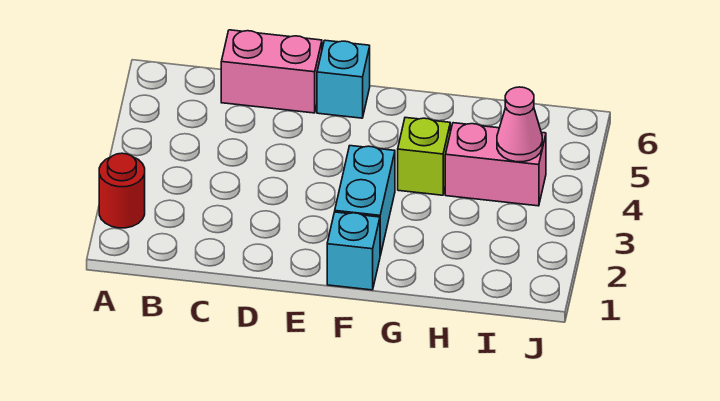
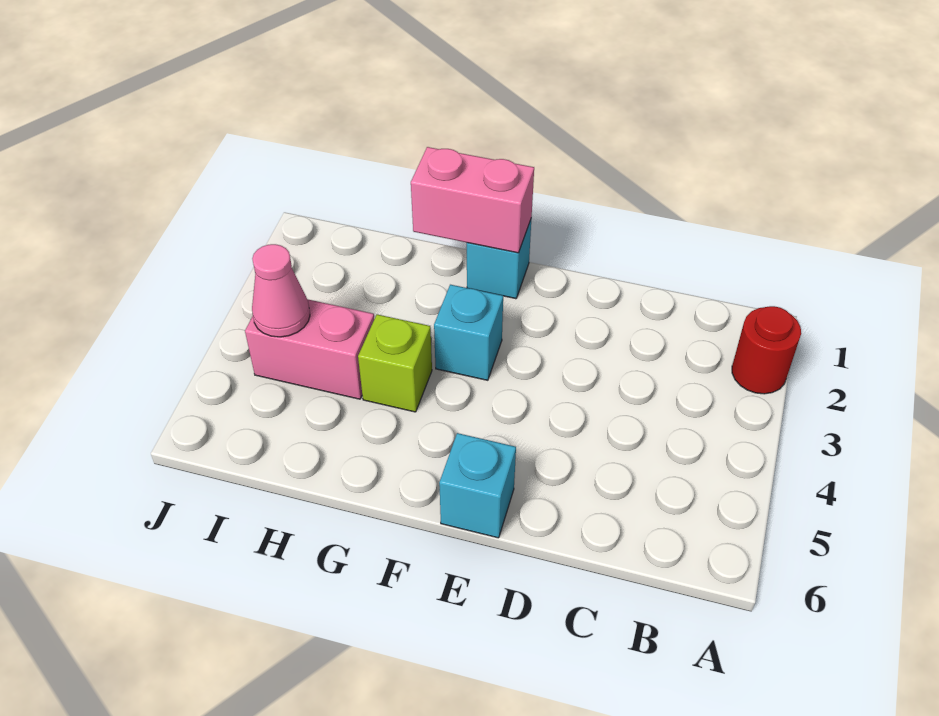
pink brick C6:D6 level 1 -> pink brick F1:G1 level 2
cyan brick F2:F3 level 1 -> cyan brick F3 level 1

